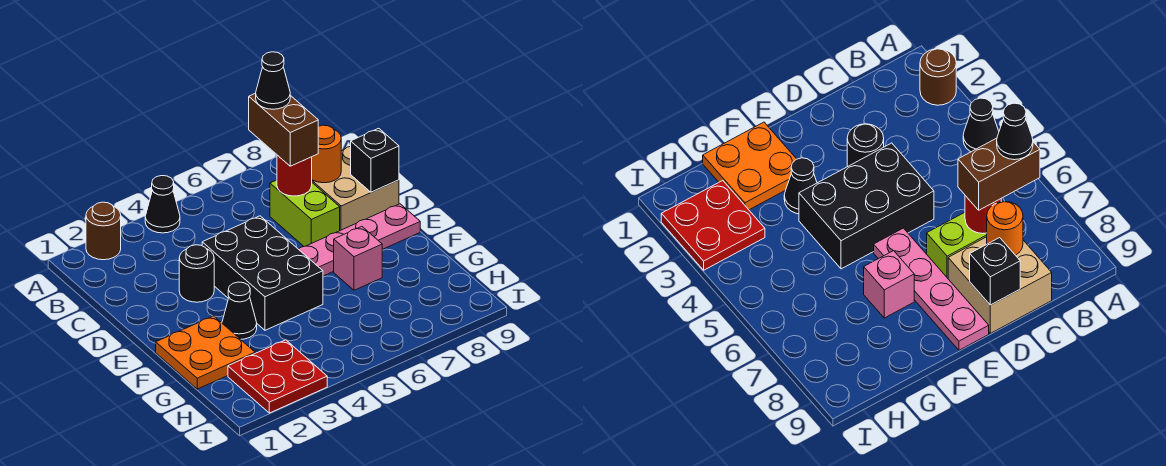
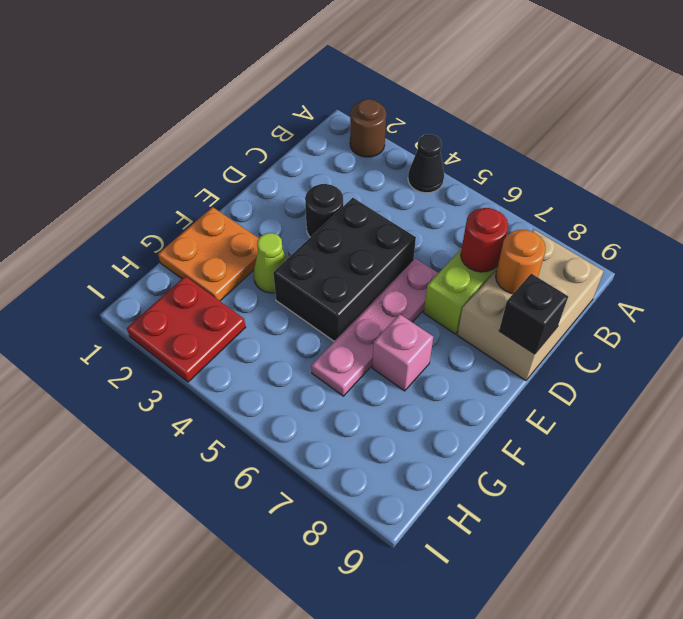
brown brick B7:C7 level 3 -> none
black cone B7 level 4 -> none
tan brick C8:D9 level 1 -> tan brick B8:D9 level 1
pink plate E6:E9 level 1 -> pink plate D6:G6 level 1
black cone F3 level 1 -> lime cone F3 level 1

